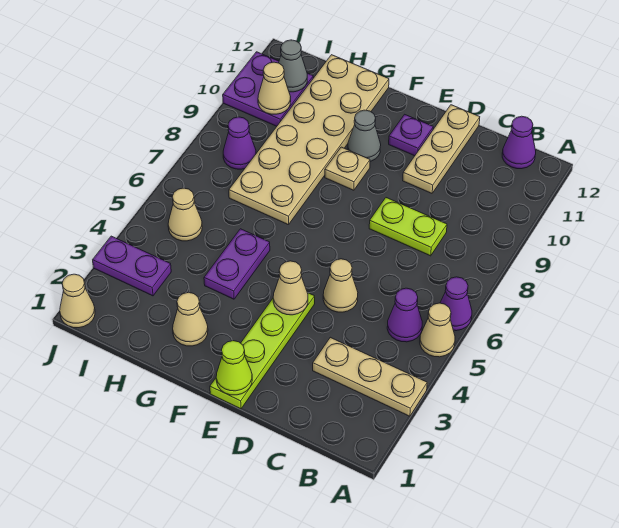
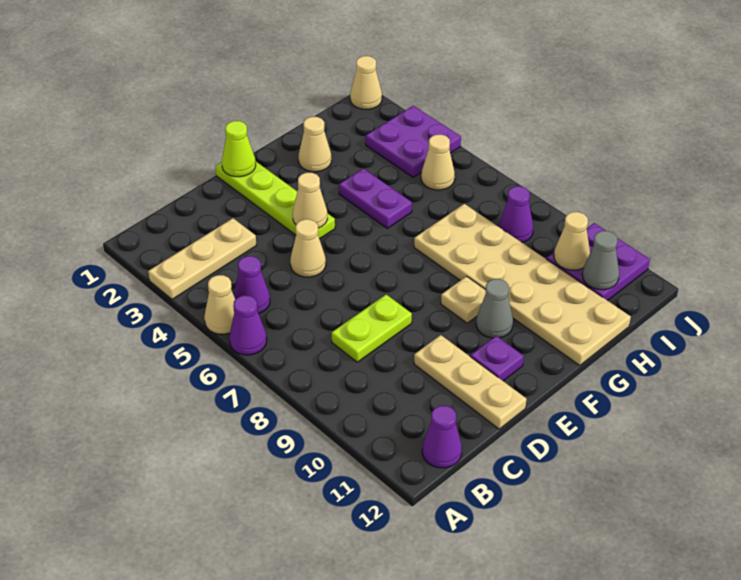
purple plate I3:J3 level 1 -> purple plate I3:J4 level 1

